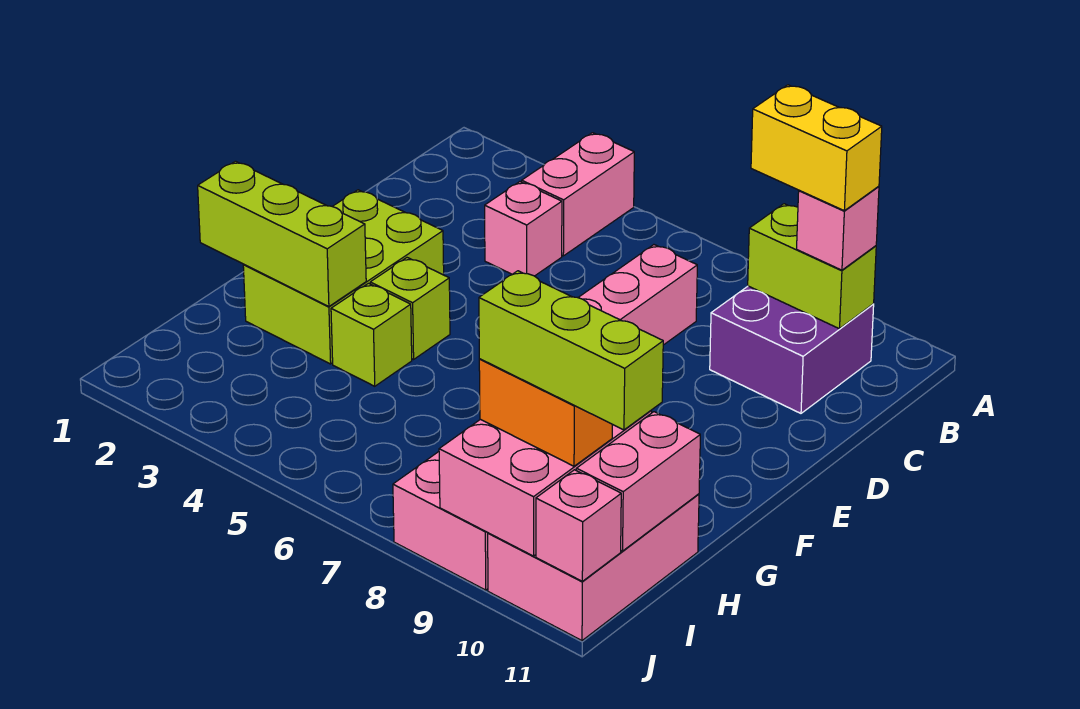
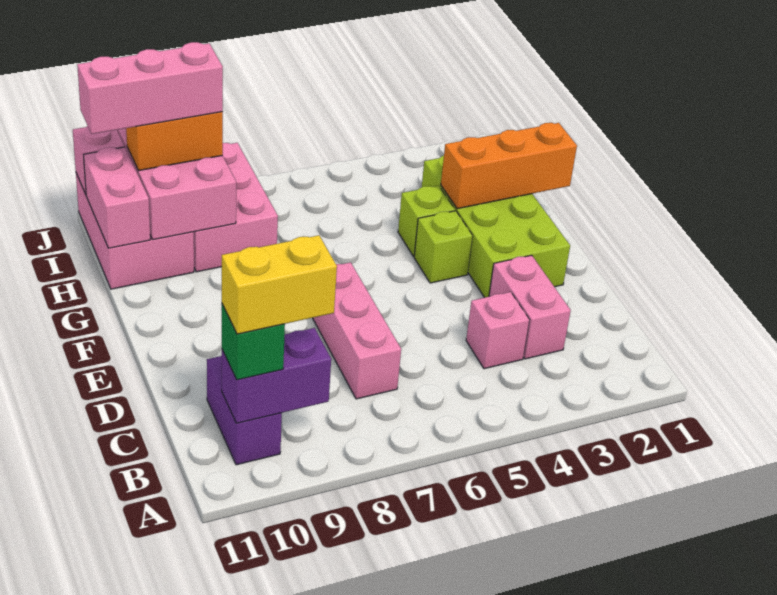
pink brick A4:B4 level 1 -> pink brick C3:D3 level 1
purple brick B9:C10 level 1 -> purple brick B10:C10 level 1
lime brick B9:B10 level 2 -> purple brick B9:B10 level 2
pink brick B10 level 3 -> green brick B10 level 3
lime brick E2:G3 level 1 -> lime brick E2:H3 level 1
lime brick G1:G3 level 2 -> orange brick G1:G3 level 2
lime brick I9:I11 level 4 -> pink brick I9:I11 level 4

